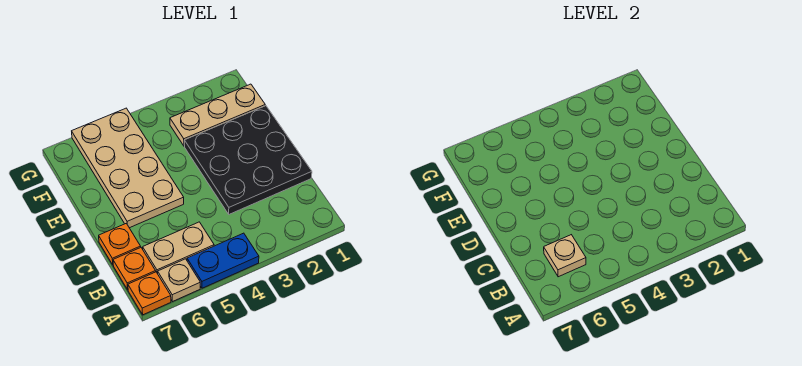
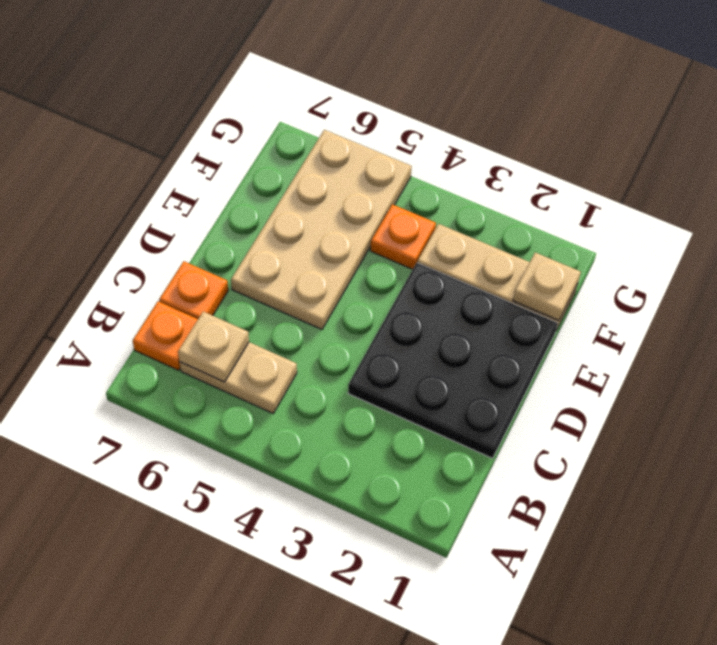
blue plate A4:A5 level 1 -> none
tan plate A6 level 1 -> tan plate F1 level 2
orange plate A7 level 1 -> orange plate F4 level 1

